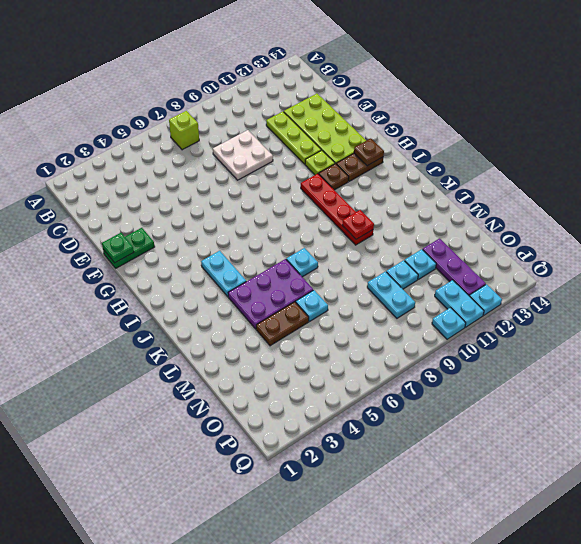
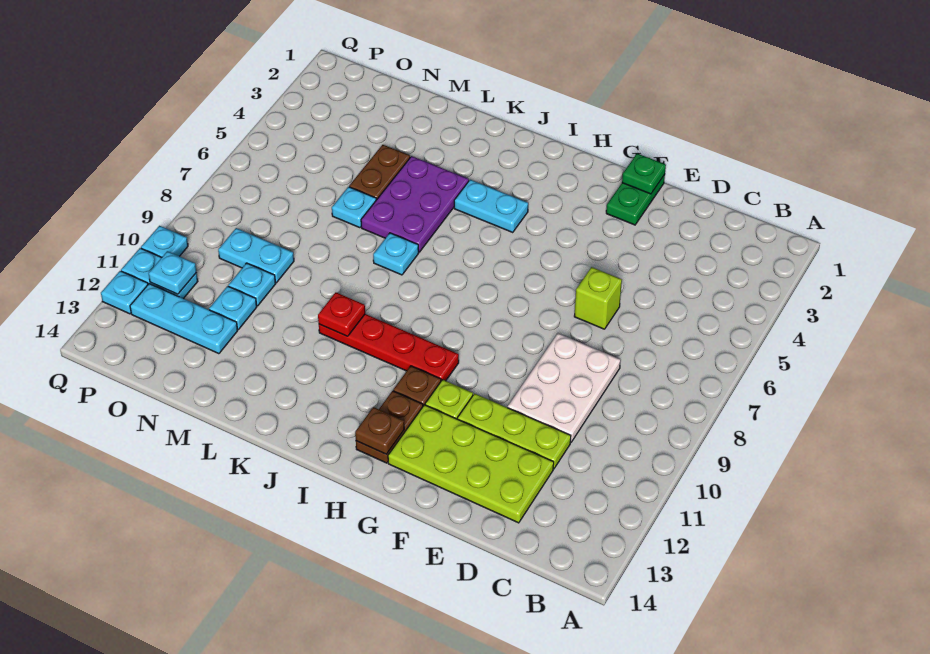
lime brick B7 level 1 -> lime brick E6 level 1
white plate D8:E9 level 1 -> white plate D8:E10 level 1
purple plate N12:P12 level 1 -> cyan plate N12:P12 level 1
none -> cyan plate P11 level 2

